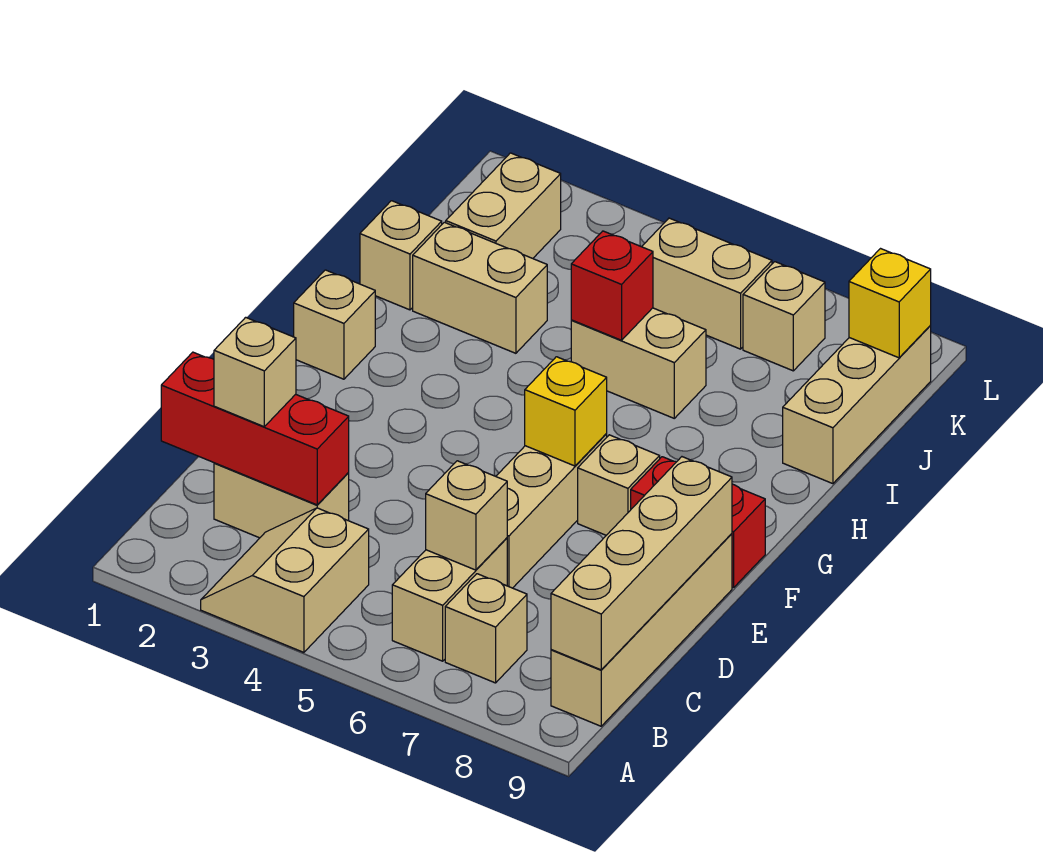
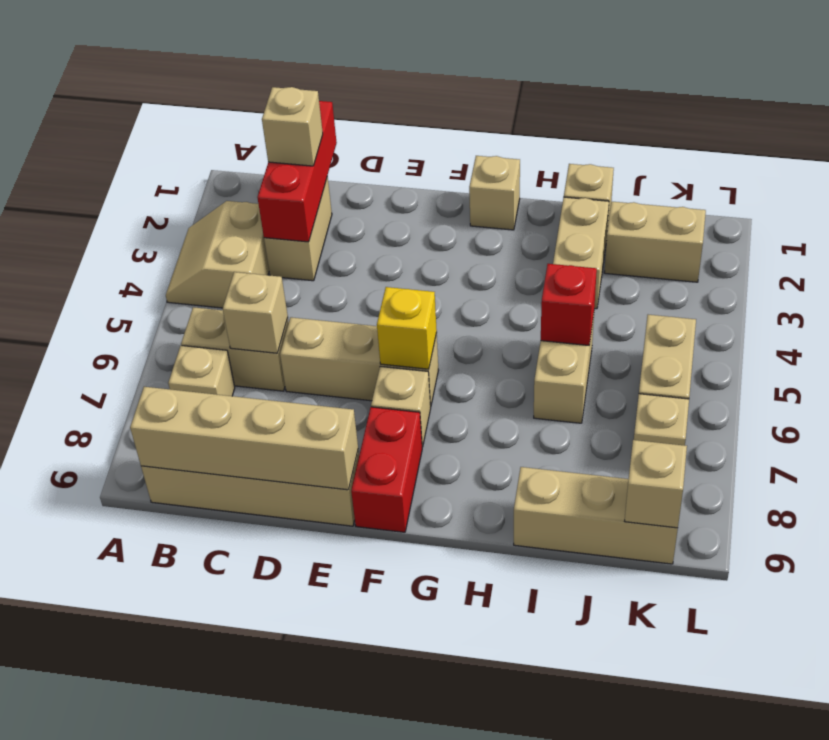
tan slope A3:B4 level 1 top 4 -> tan slope A3:B4 level 1 top B
yellow brick K9 level 2 -> tan brick K9 level 2

